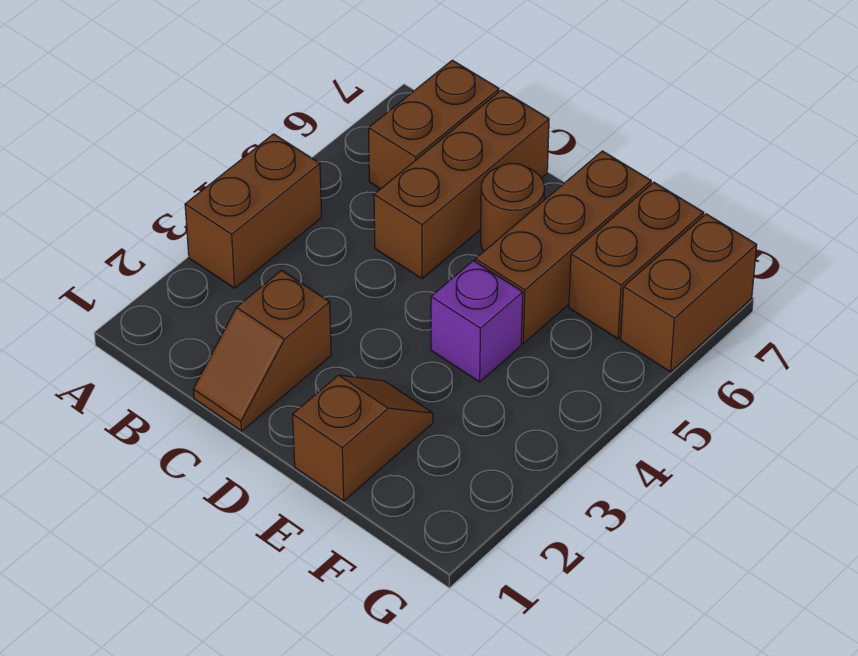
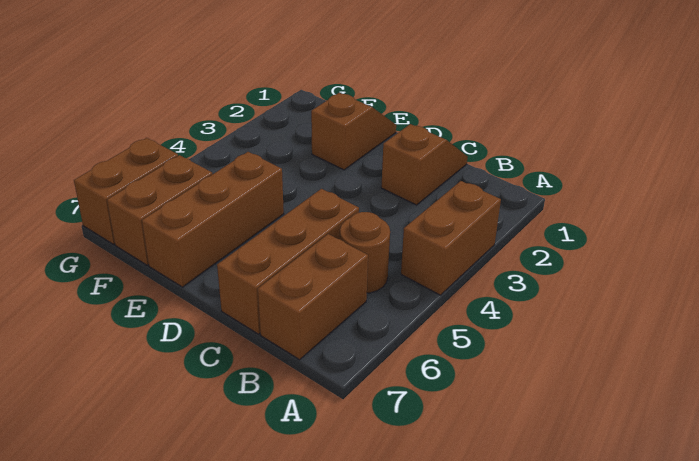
brown round brick D6 level 1 -> brown round brick B5 level 1
brown slope E1:E2 level 1 top 1 -> brown slope E1:E2 level 1 top 2
purple brick E4 level 1 -> none

